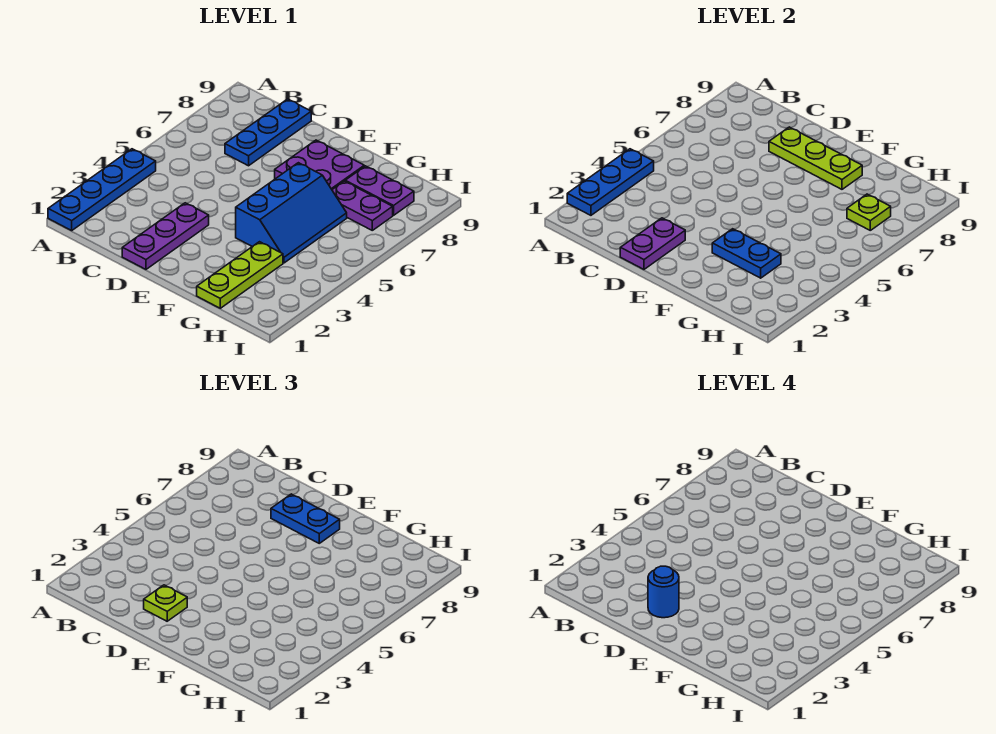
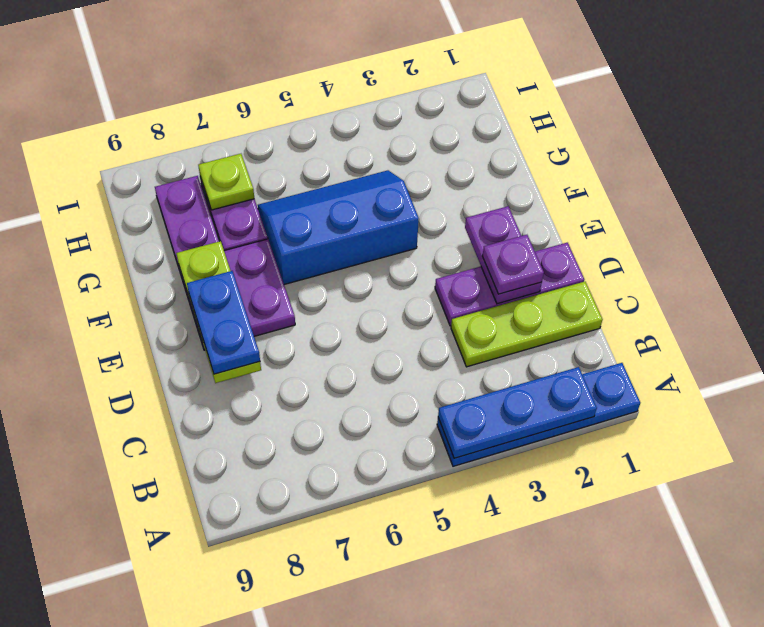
blue plate C7:C9 level 1 -> none
purple plate D1:D2 level 2 -> purple plate D2:E2 level 2
lime plate D2 level 3 -> purple plate D2 level 3
blue round brick D2 level 4 -> none
blue plate F3:G3 level 2 -> none
lime plate G1:G3 level 1 -> lime plate C1:C3 level 1

